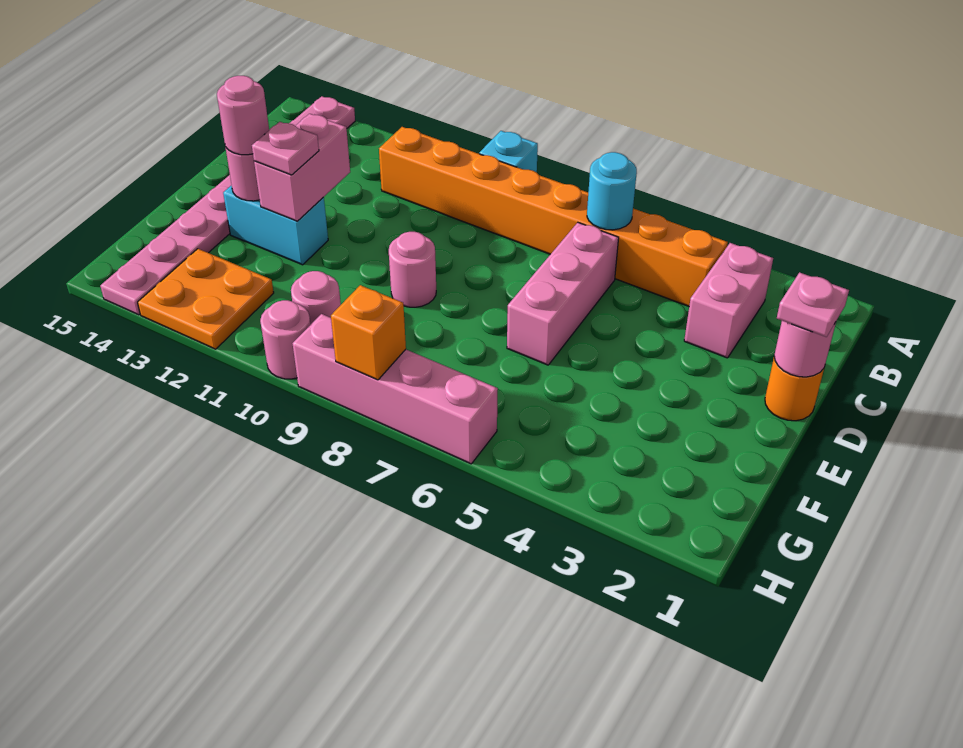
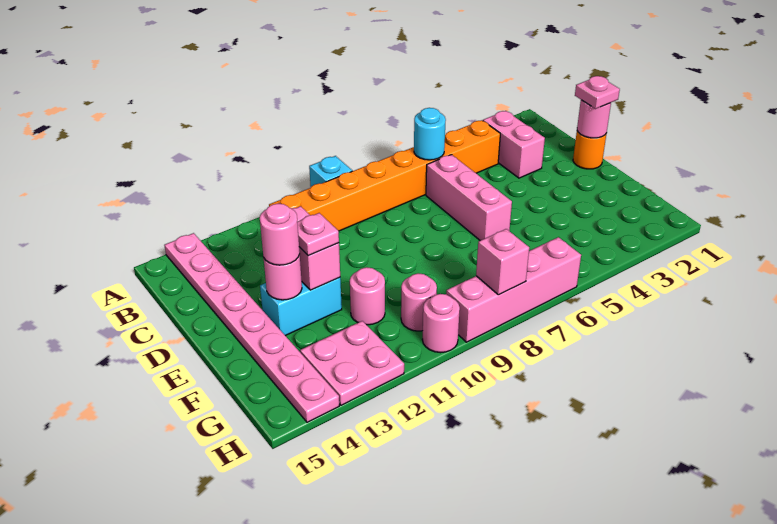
pink round brick E9 level 1 -> pink round brick F11 level 1
orange plate G12:H13 level 1 -> pink plate G12:H13 level 1
orange brick H8 level 2 -> pink brick H8 level 2

